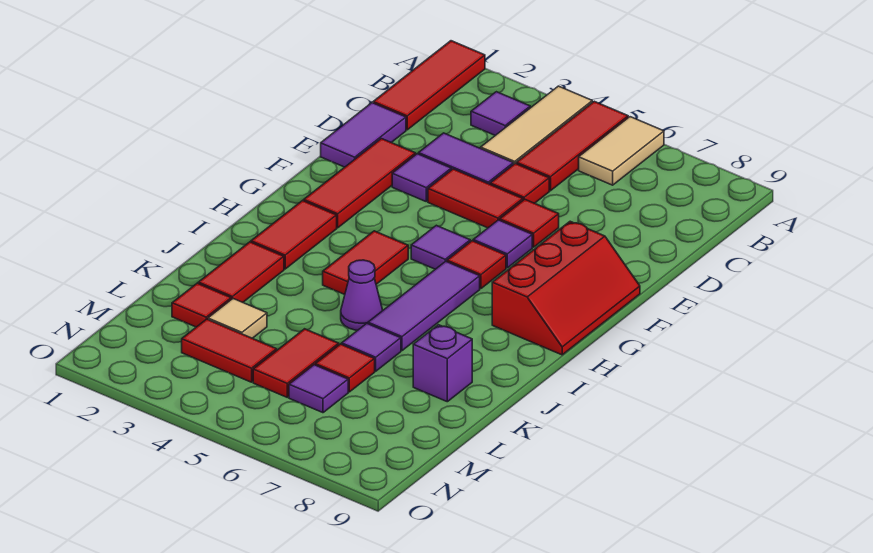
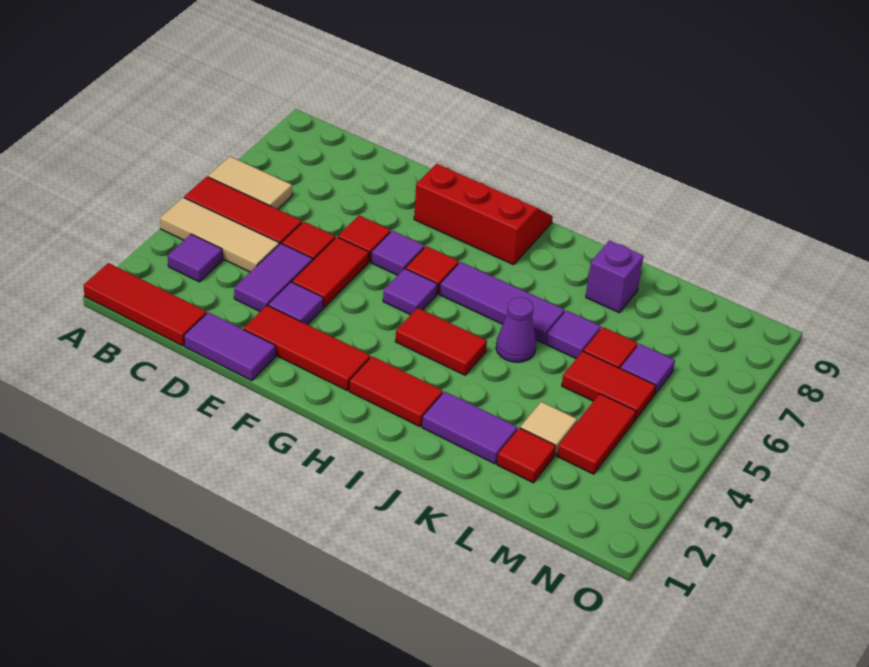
red tile J2:K2 level 1 -> purple tile J2:K2 level 1

